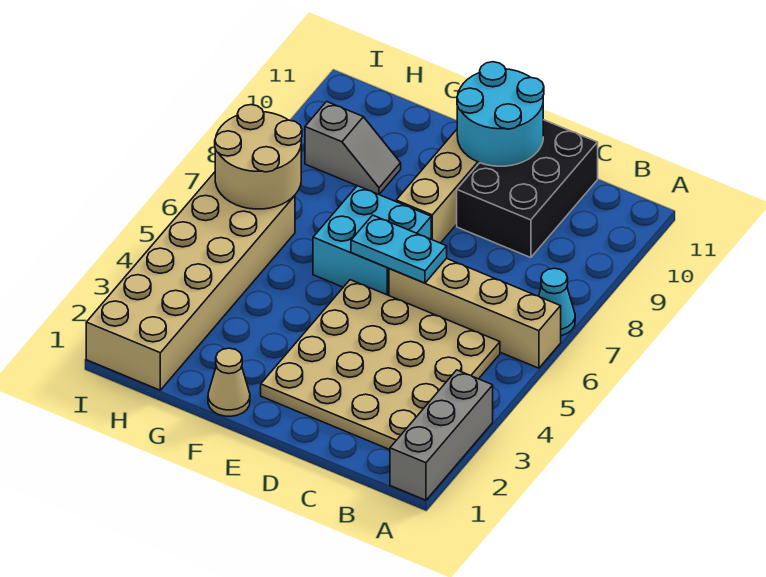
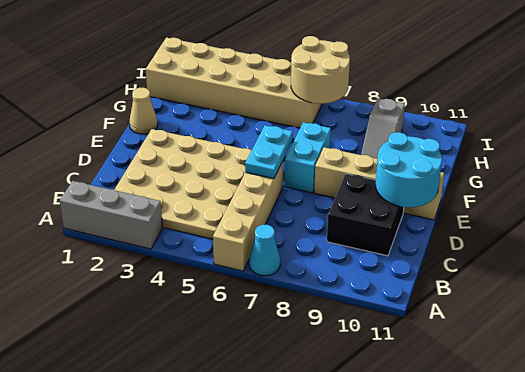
black brick C9:D11 level 1 -> black brick C9:D10 level 1
cyan brick E6:F7 level 1 -> cyan brick E7:F7 level 1

